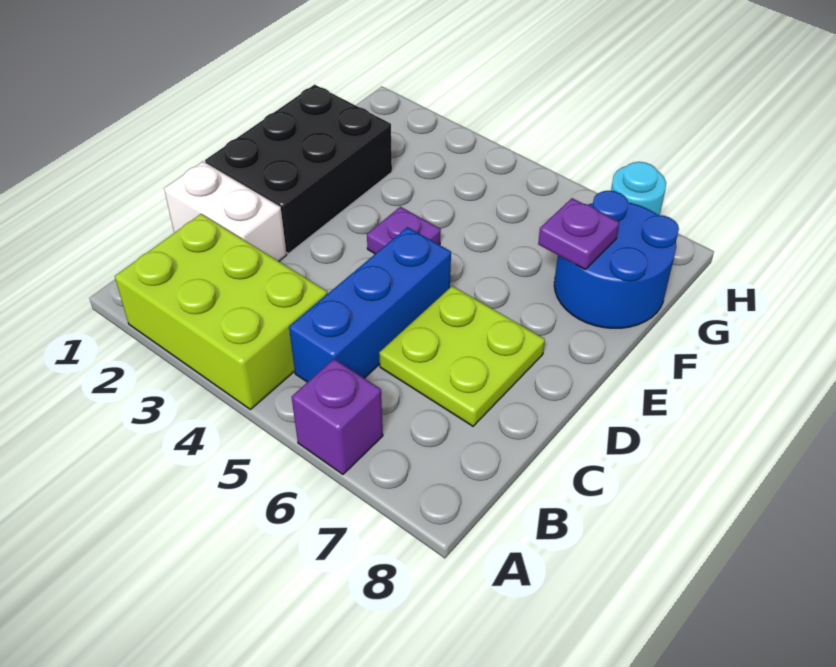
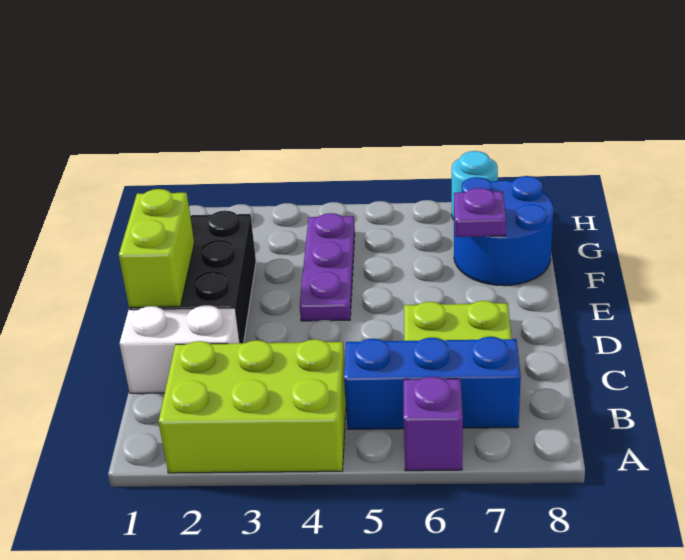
blue brick B5:D5 level 1 -> blue brick B5:B7 level 1
none -> lime brick D1:E1 level 2
purple plate E4 level 1 -> purple plate E4:G4 level 1

